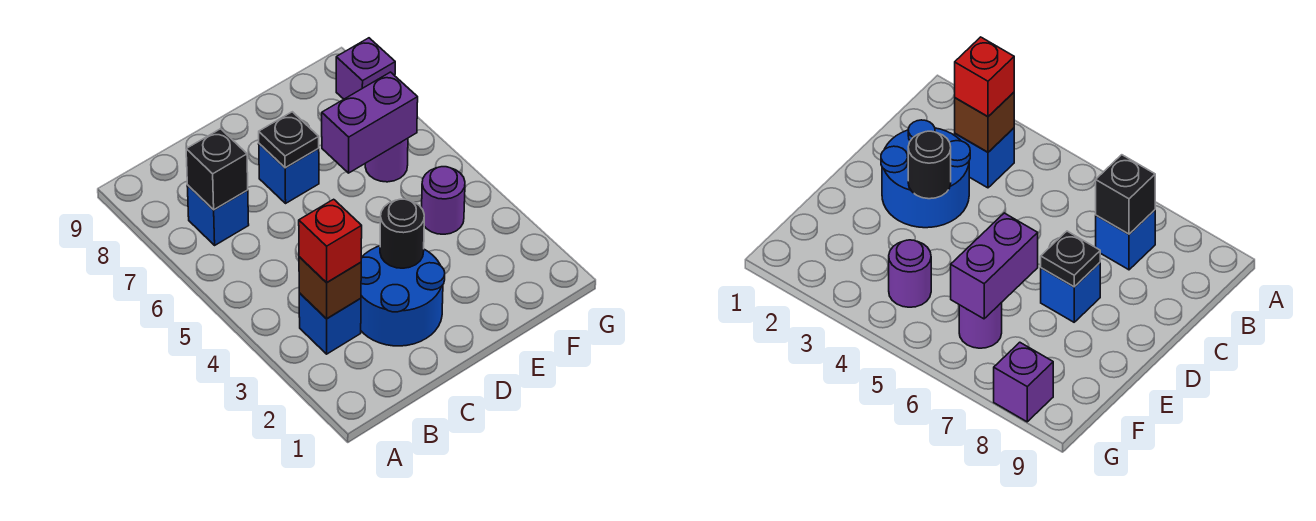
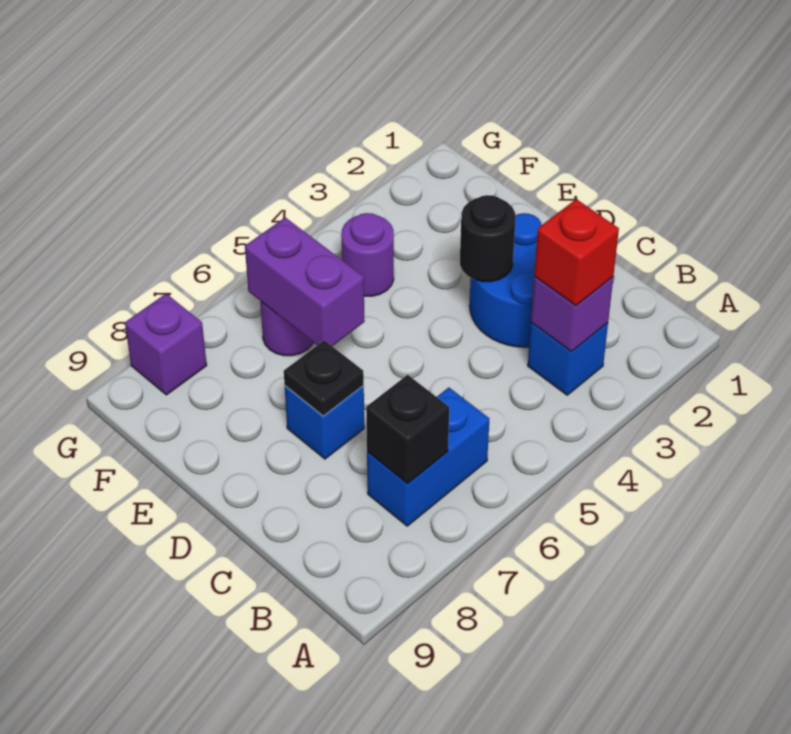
brown brick B3 level 2 -> purple brick B3 level 2
blue brick B7 level 1 -> blue brick B6:B7 level 1

